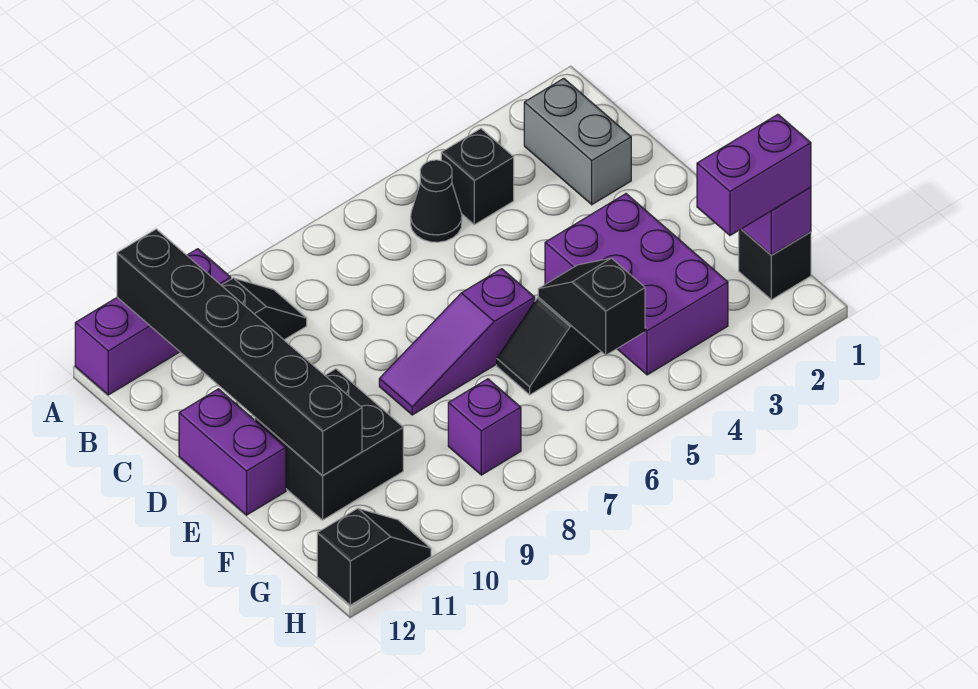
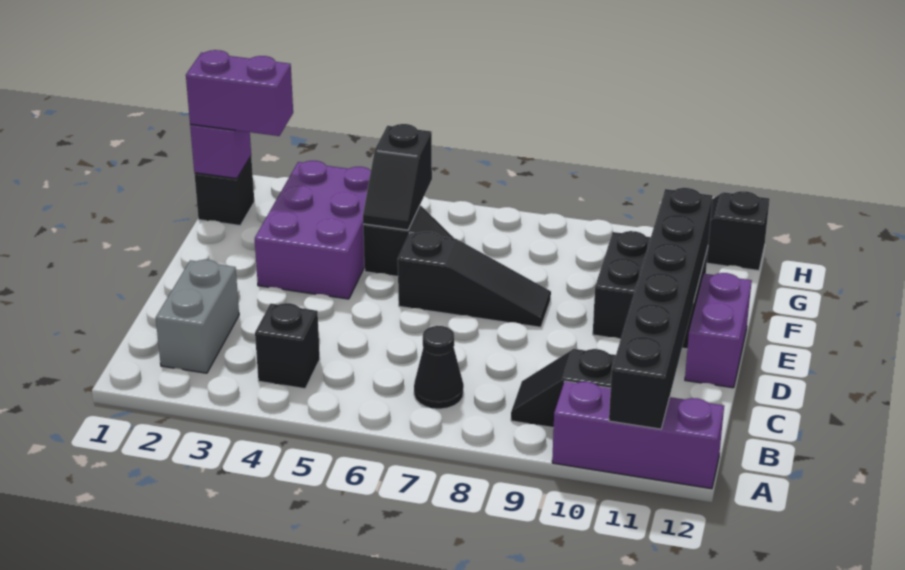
black cone B5 level 1 -> black cone B7 level 1
purple slope E6:E8 level 1 top 6 -> black slope E6:E8 level 1 top 6
purple brick G8 level 1 -> none

